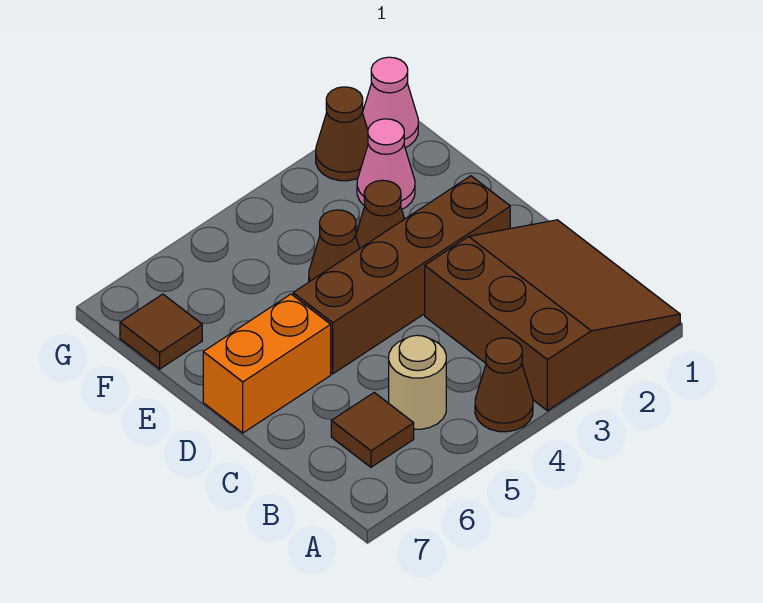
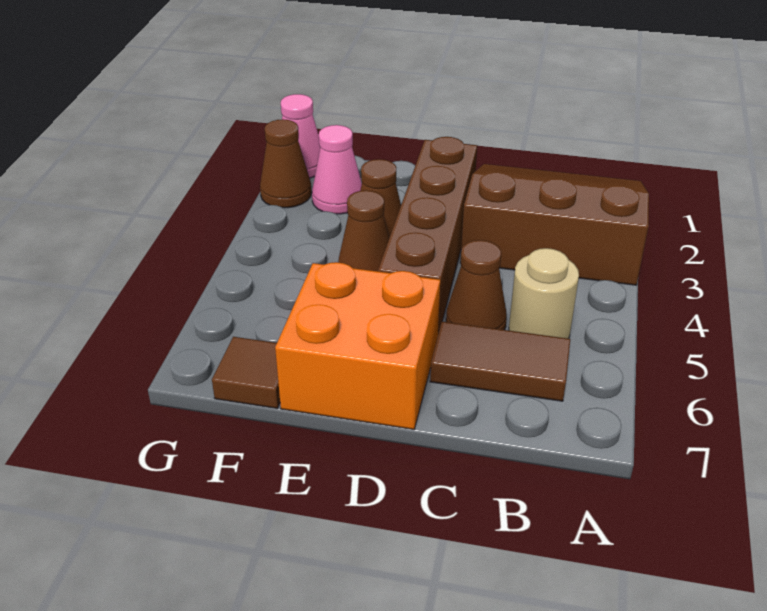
brown cone A4 level 1 -> brown cone C5 level 1
brown tile B6 level 1 -> brown tile B6:C6 level 1
orange brick D6:D7 level 1 -> orange brick D6:E7 level 1

